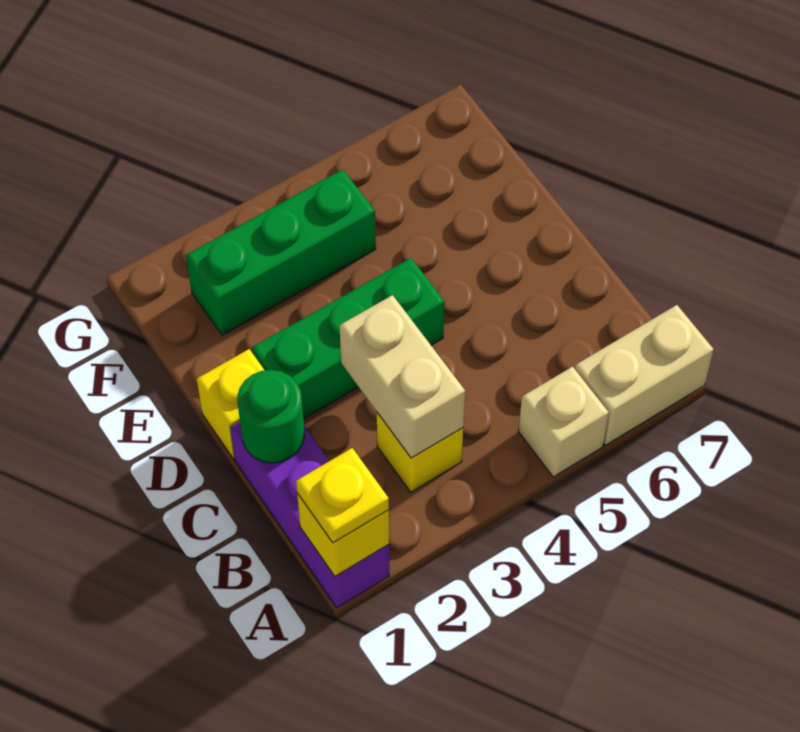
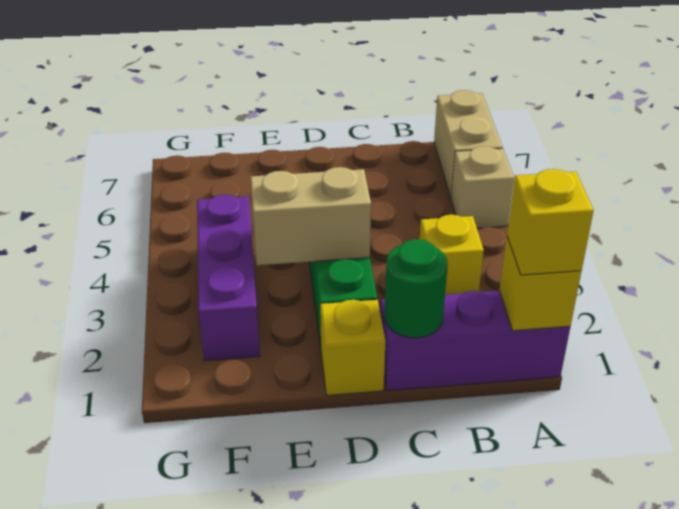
yellow plate A1 level 3 -> yellow brick A1 level 3
tan brick B3:C3 level 2 -> tan brick D3:E3 level 2
green brick F2:F4 level 1 -> purple brick F2:F4 level 1

